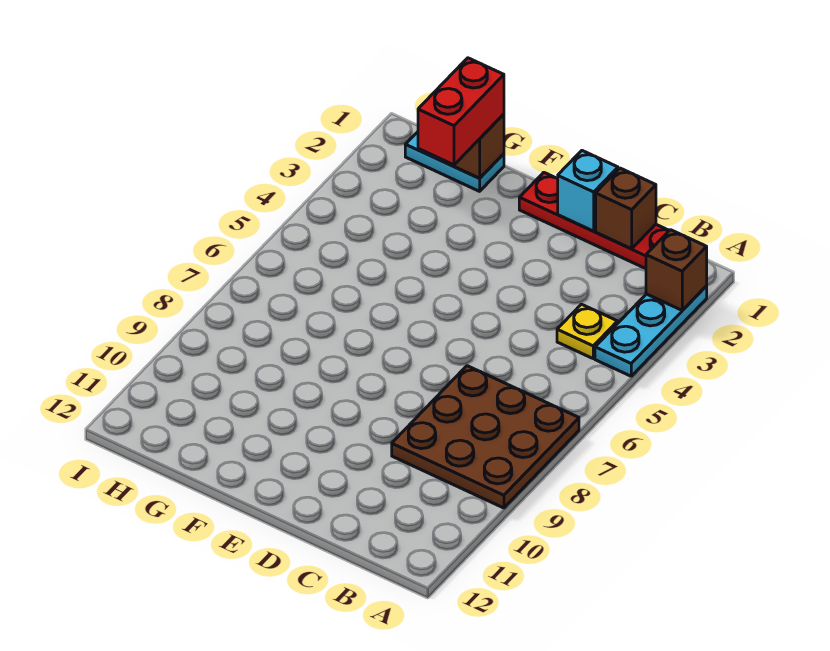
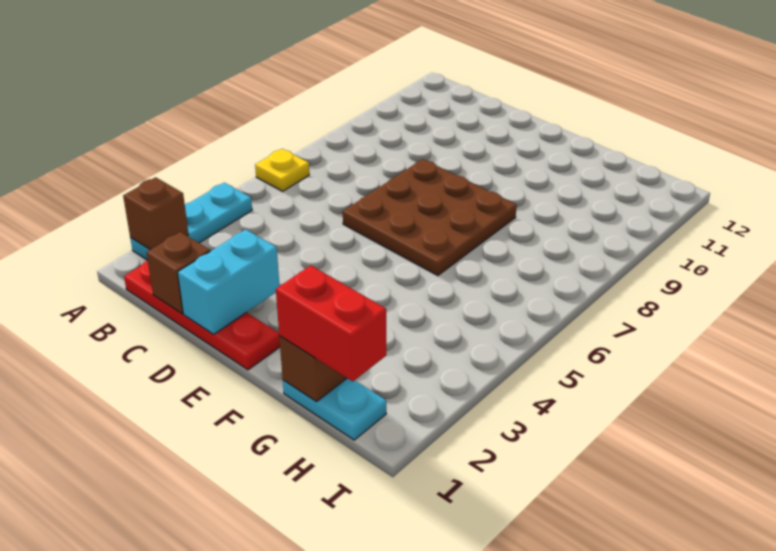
brown plate A7:C9 level 1 -> brown plate D6:F8 level 1
yellow plate B4 level 1 -> yellow plate A6 level 1
cyan brick D1 level 2 -> cyan brick D1:D2 level 2
red brick G1:G2 level 3 -> red brick G1:H1 level 3

